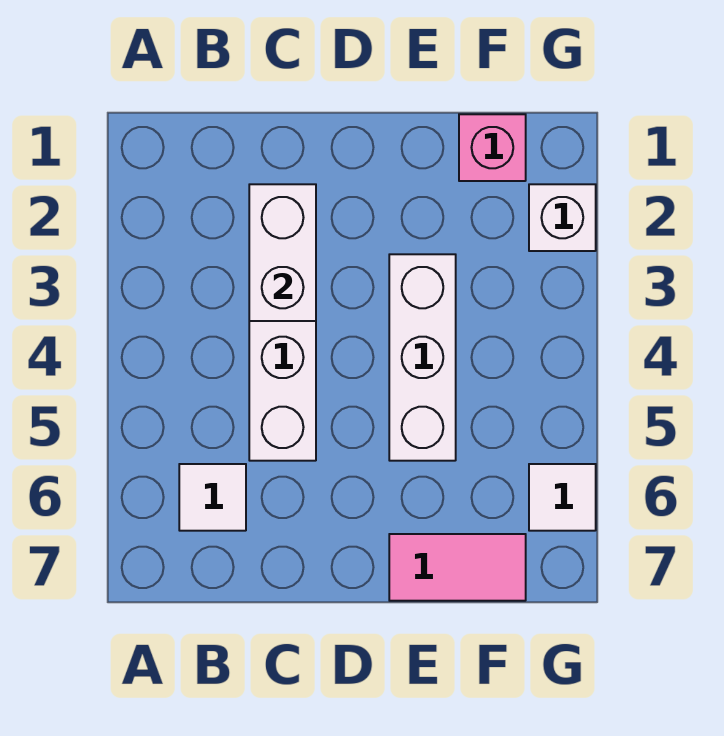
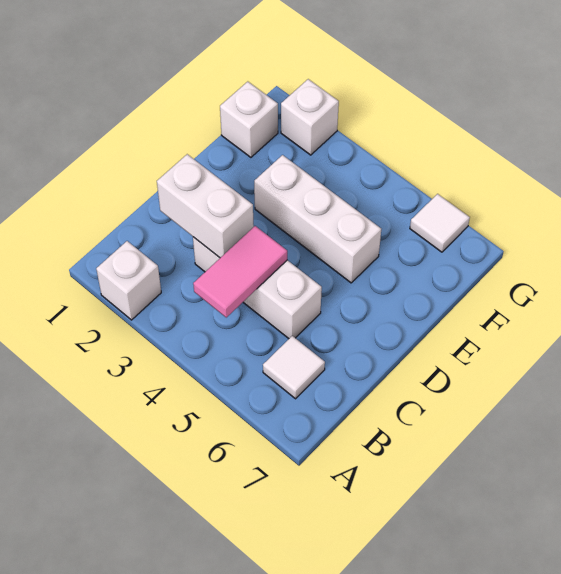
none -> white brick A2 level 1
pink tile E7:F7 level 1 -> pink tile B4:C4 level 2
pink brick F1 level 1 -> white brick F1 level 1

